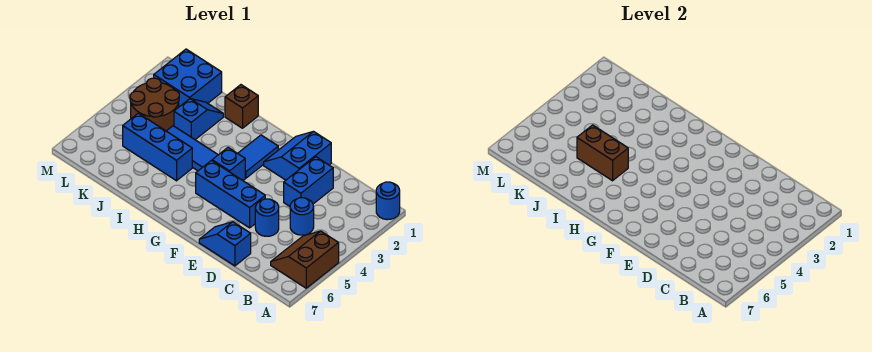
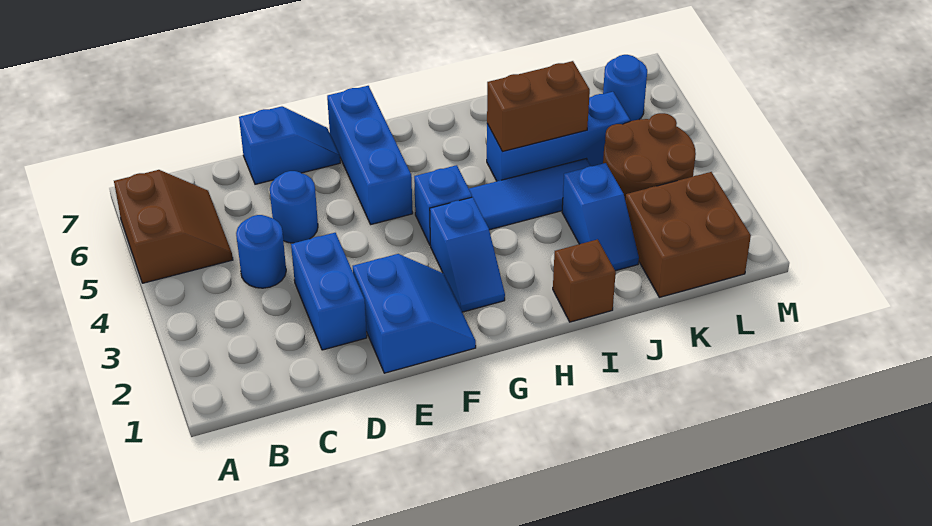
blue round brick A1 level 1 -> blue round brick L6 level 1
blue brick E5:G5 level 1 -> blue brick F5:F7 level 1
blue tile G2:G3 level 1 -> blue slope G2:G3 level 1 top 3
blue brick K1:L2 level 1 -> brown brick K1:L2 level 1

